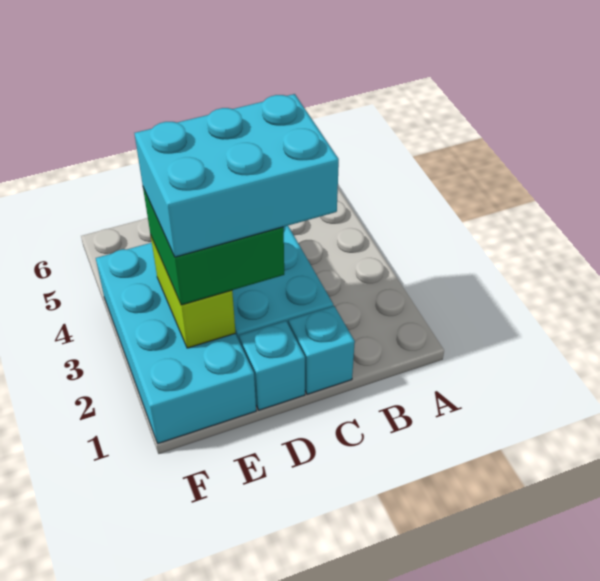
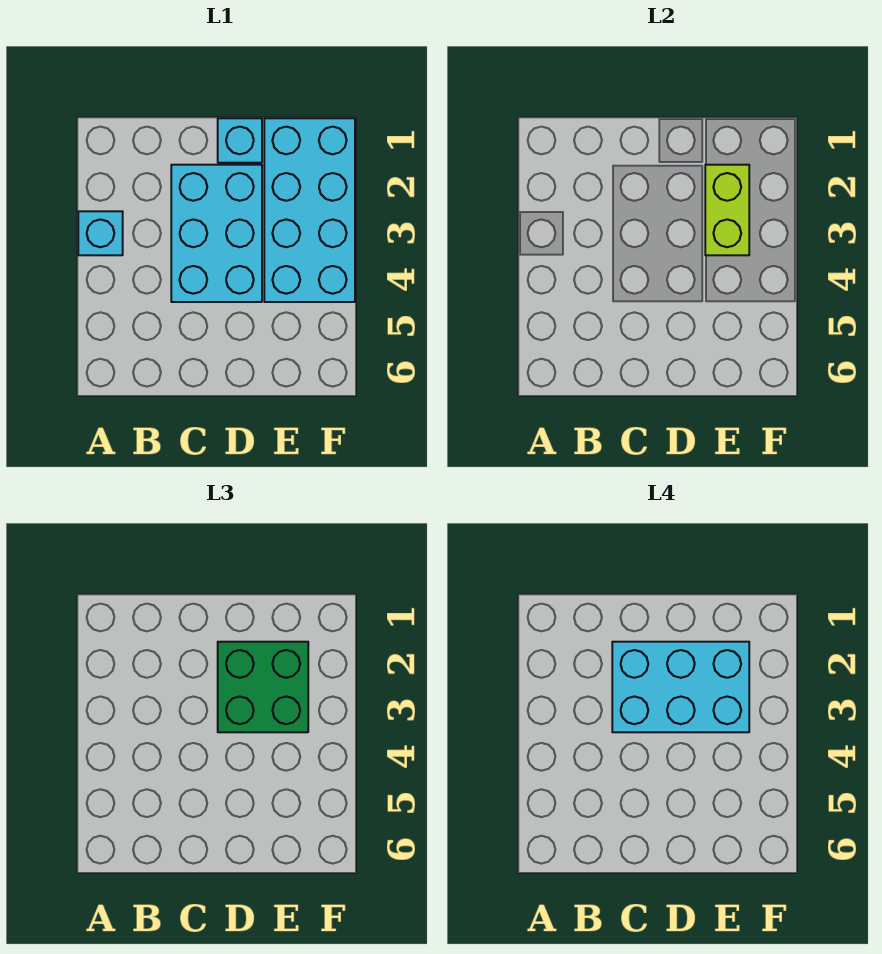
cyan brick C1 level 1 -> cyan brick A3 level 1

